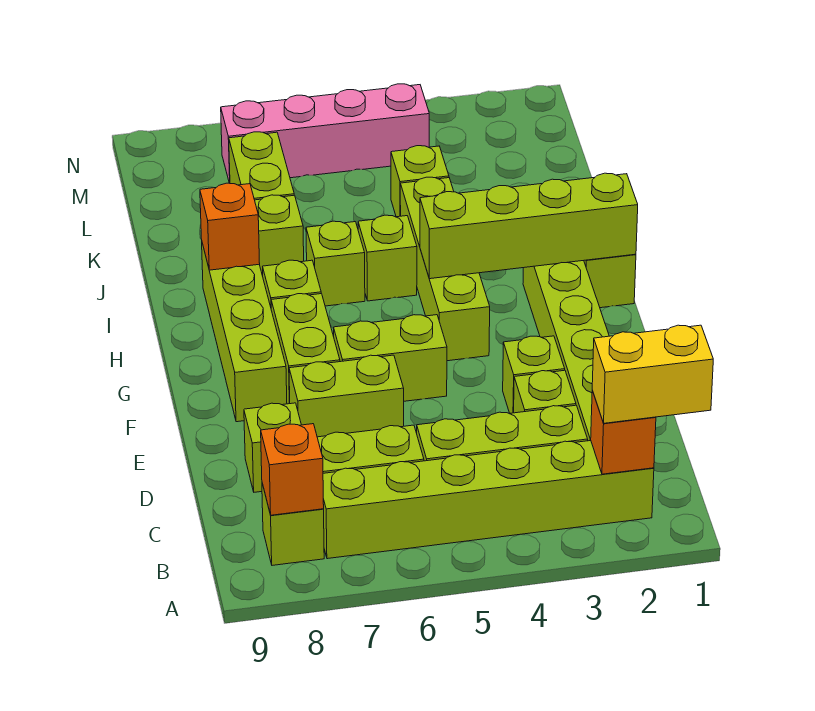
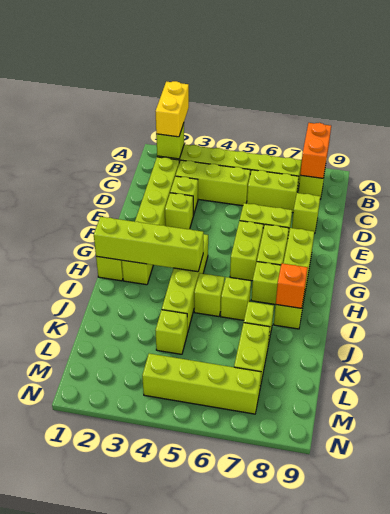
yellow brick B1:B2 level 3 -> yellow brick A2:B2 level 3
orange brick B2 level 2 -> lime brick B2 level 2
orange brick B8 level 2 -> orange brick A8:B8 level 2
lime brick F5:F6 level 1 -> lime brick F6:G6 level 1
pink brick M4:M7 level 1 -> lime brick M4:M7 level 1

